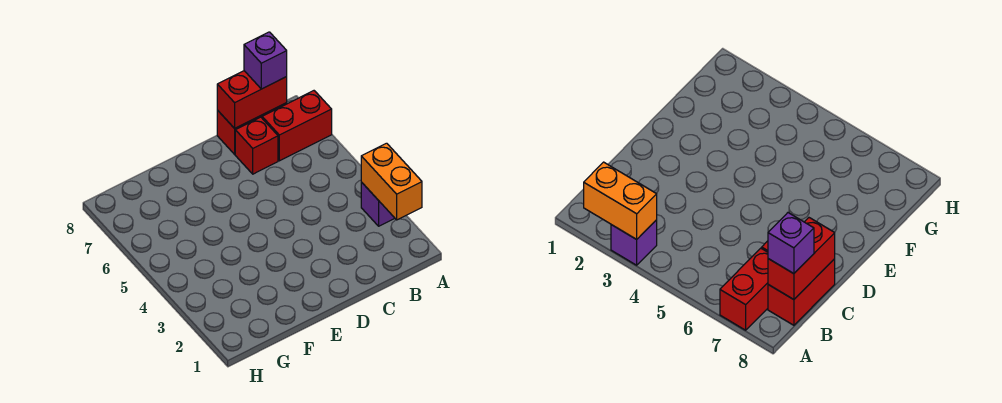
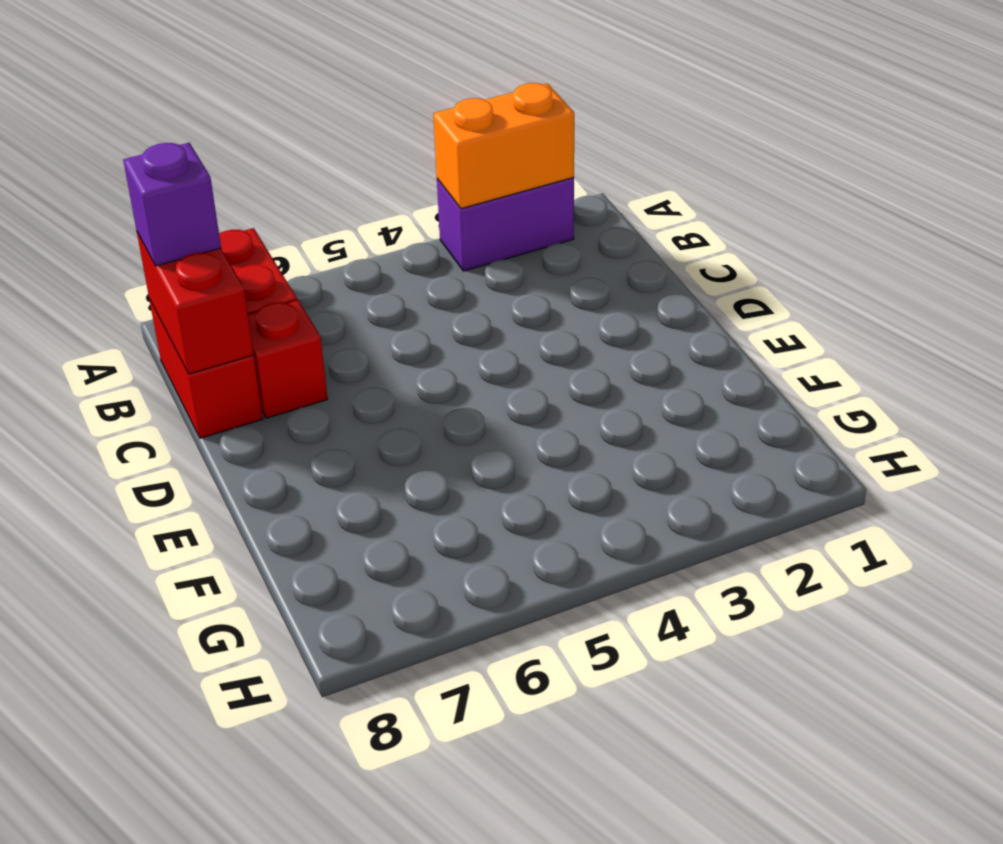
purple brick A3 level 1 -> purple brick A2:A3 level 1

